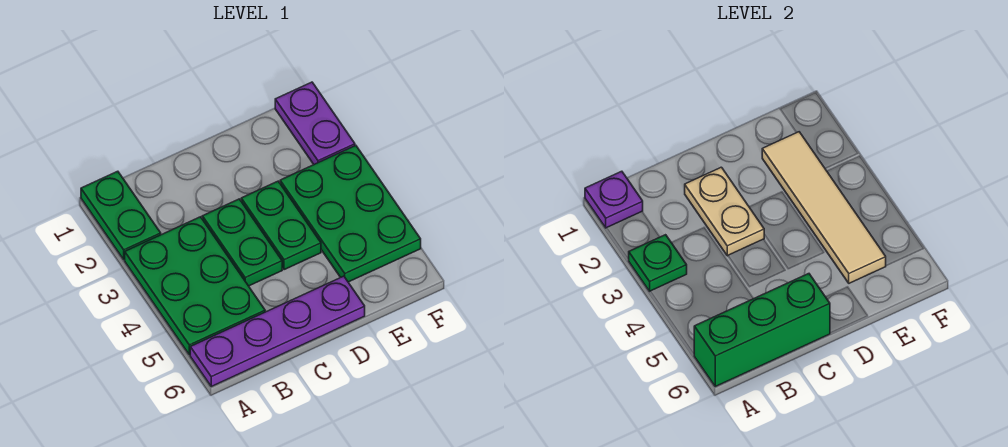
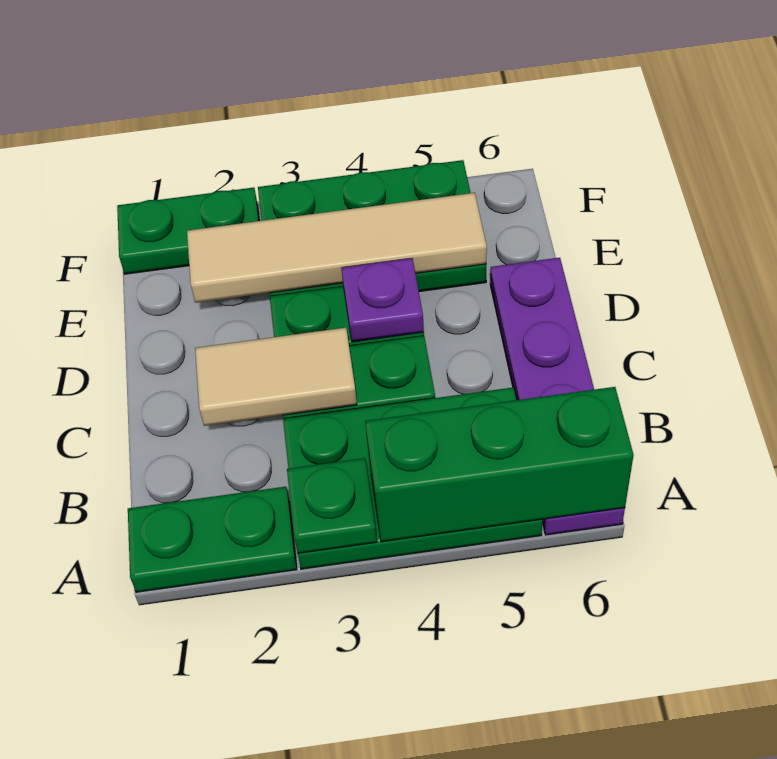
purple plate A1 level 2 -> purple plate D4 level 2
green brick A6:C6 level 2 -> green brick A4:A6 level 2
tan plate C2:C3 level 2 -> tan tile C2:C3 level 2
purple plate F1:F2 level 1 -> green plate F1:F2 level 1

